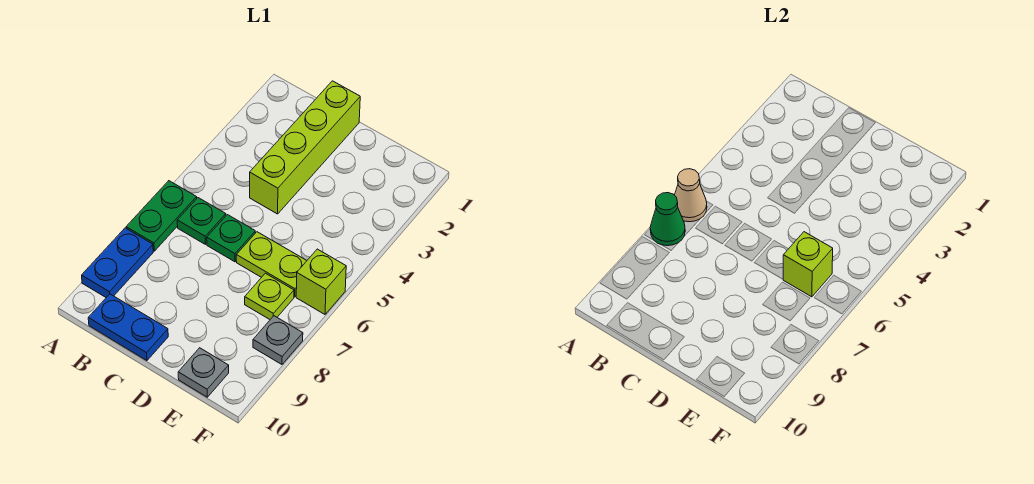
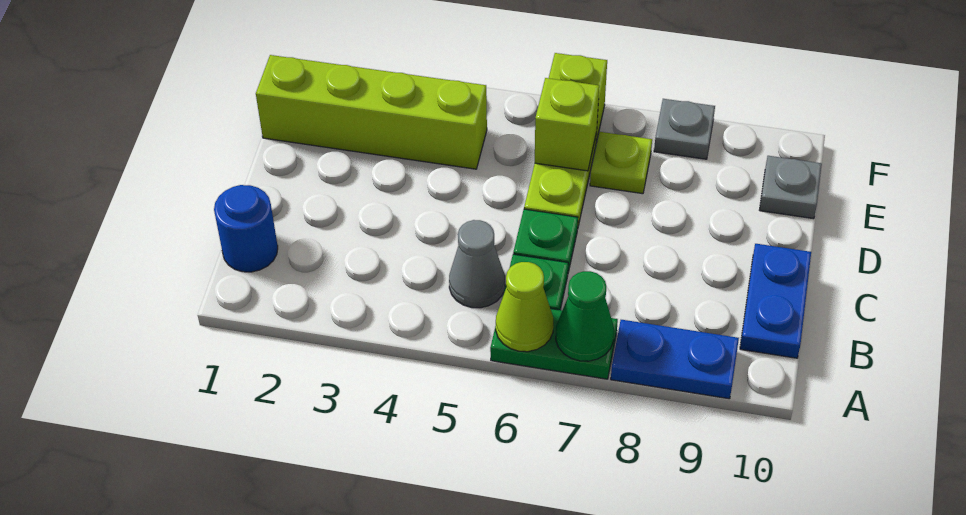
tan cone A6 level 2 -> lime cone A6 level 2
none -> blue round brick B1 level 1
none -> grey cone B5 level 1
lime brick C1:C4 level 1 -> lime brick E1:E4 level 1

